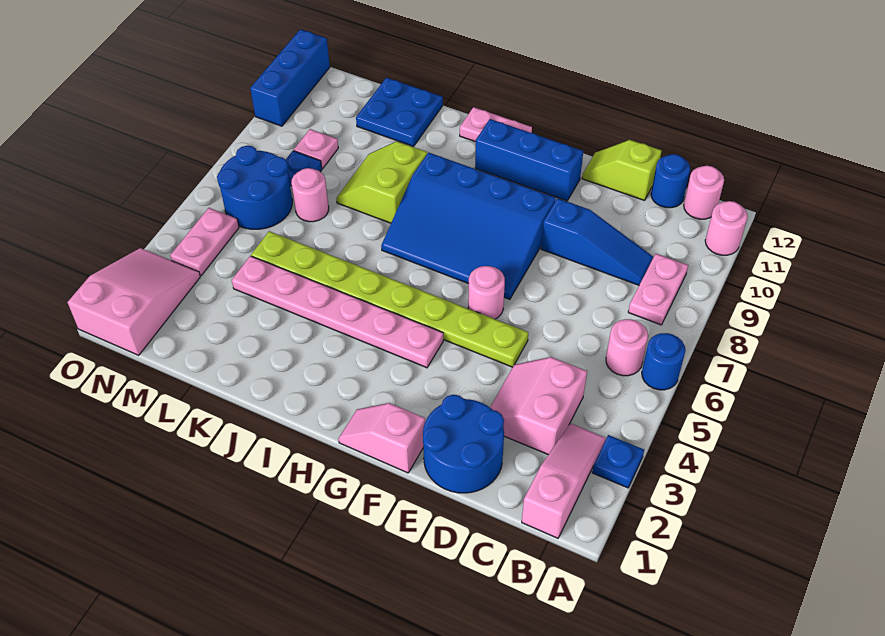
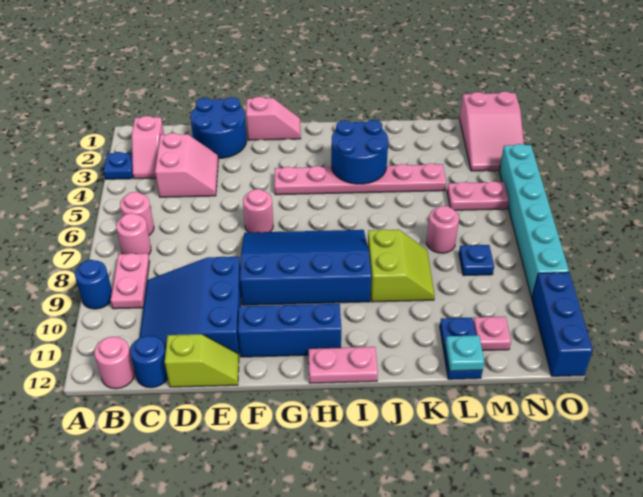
blue round brick A6 level 1 -> blue round brick A9 level 1
pink round brick A11 level 1 -> pink round brick B7 level 1
pink slope B1:B3 level 1 top 1 -> pink slope B2:B3 level 1 top 2
blue slope C9:E9 level 1 top E -> blue slope C9:E11 level 1 top E
lime plate E5:L5 level 1 -> none
blue plate K11:L12 level 1 -> blue plate L11:L12 level 1
none -> cyan plate L12 level 2
blue round brick M6:N7 level 1 -> blue round brick I3:J4 level 2
pink plate M9 level 1 -> pink plate M11 level 1
pink plate N4:N5 level 1 -> pink plate M5:N5 level 1
none -> cyan brick O4:O9 level 1

